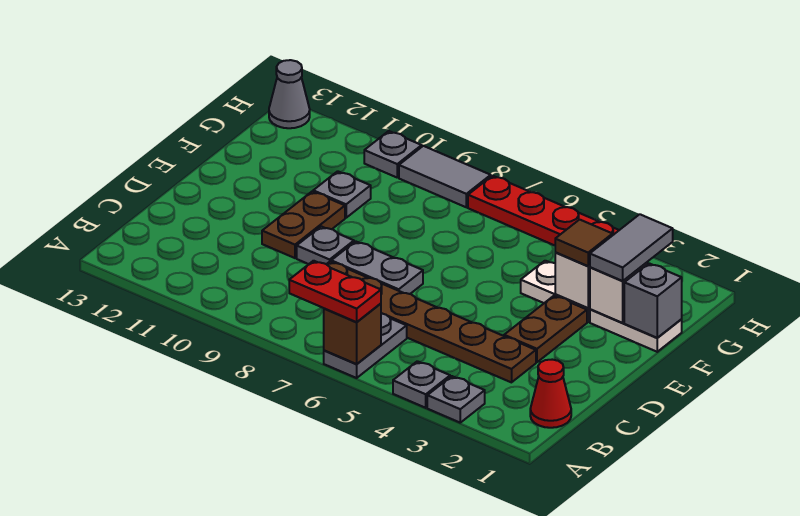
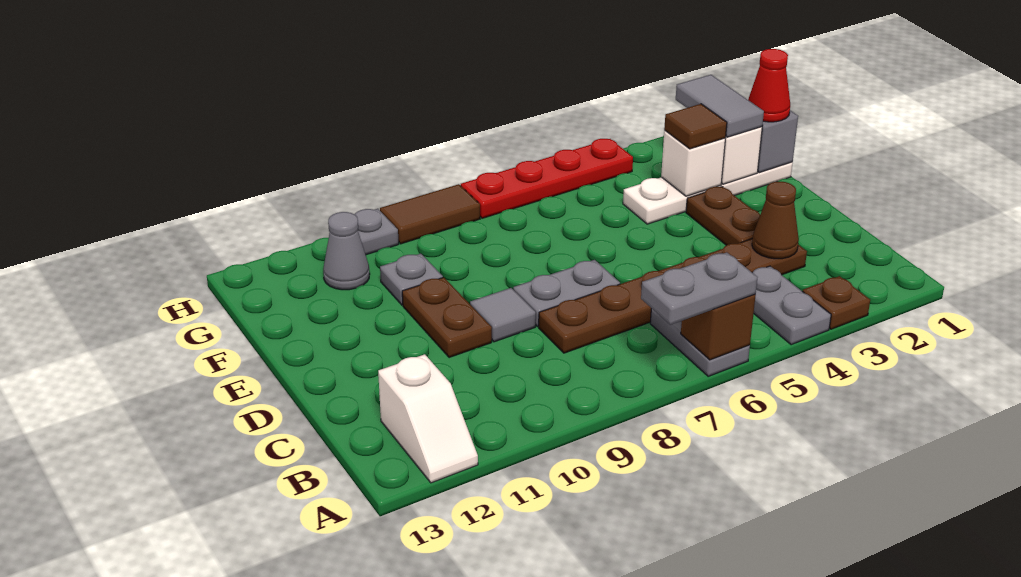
grey plate A3 level 1 -> brown plate A3 level 1
grey plate A4 level 1 -> grey plate A4:B4 level 1
red plate A6:A7 level 3 -> grey plate A6:A7 level 3
none -> white slope A12:B12 level 1 top B
red cone B1 level 1 -> red cone F1 level 3
none -> brown cone C3 level 2
grey plate D9 level 1 -> grey tile D9 level 1
grey tile H8:H9 level 1 -> brown tile H8:H9 level 1
grey cone H13 level 1 -> grey cone G11 level 1

